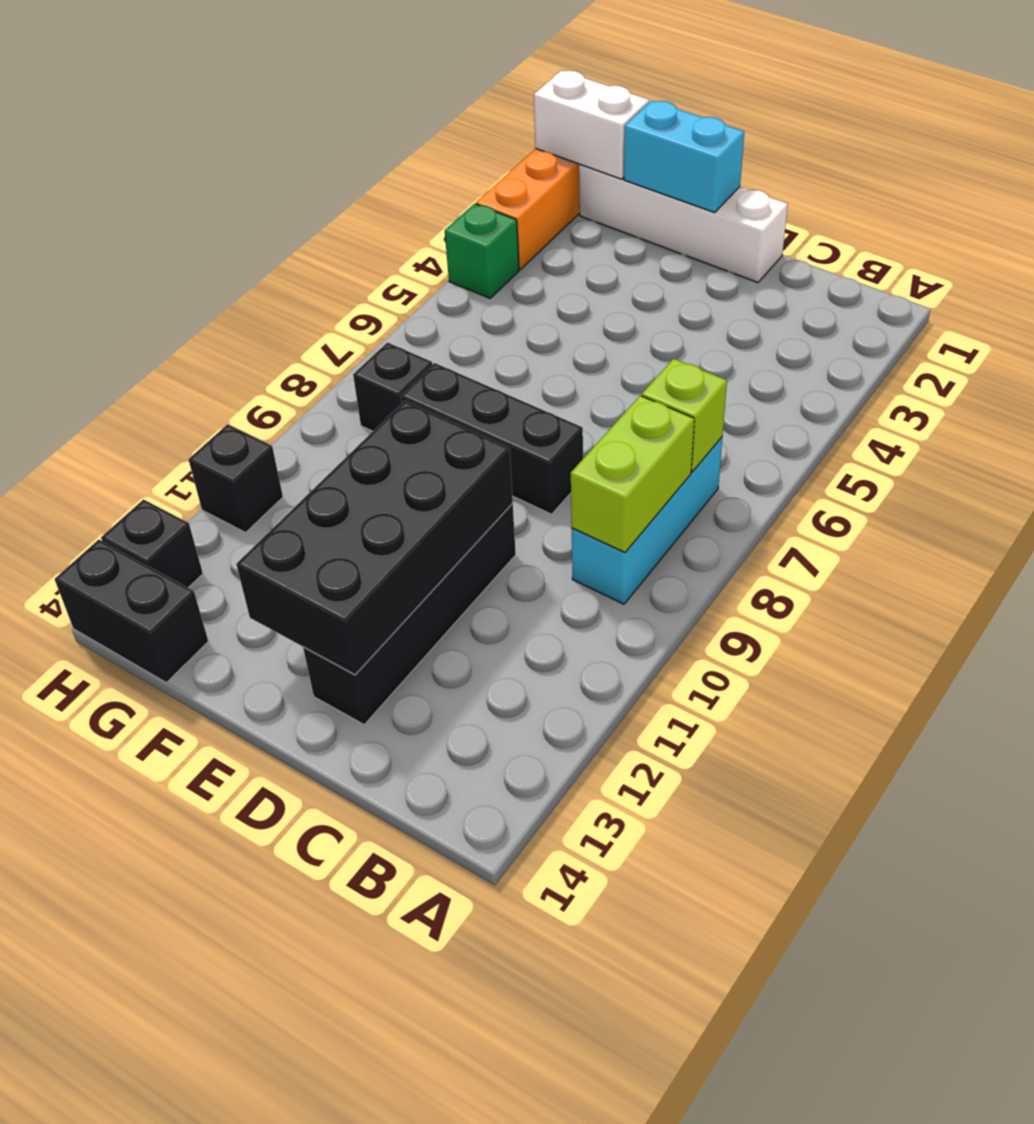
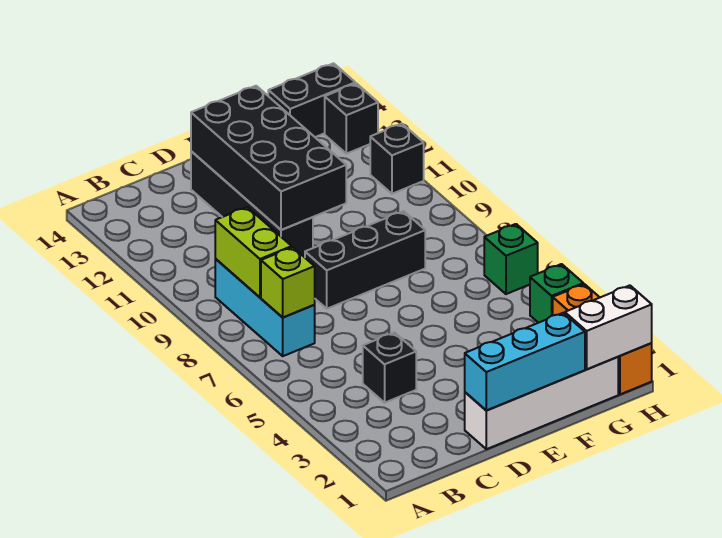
cyan brick E1:F1 level 2 -> cyan brick D1:F1 level 2
black brick G8 level 1 -> black brick C4 level 1
none -> green brick H6 level 1

